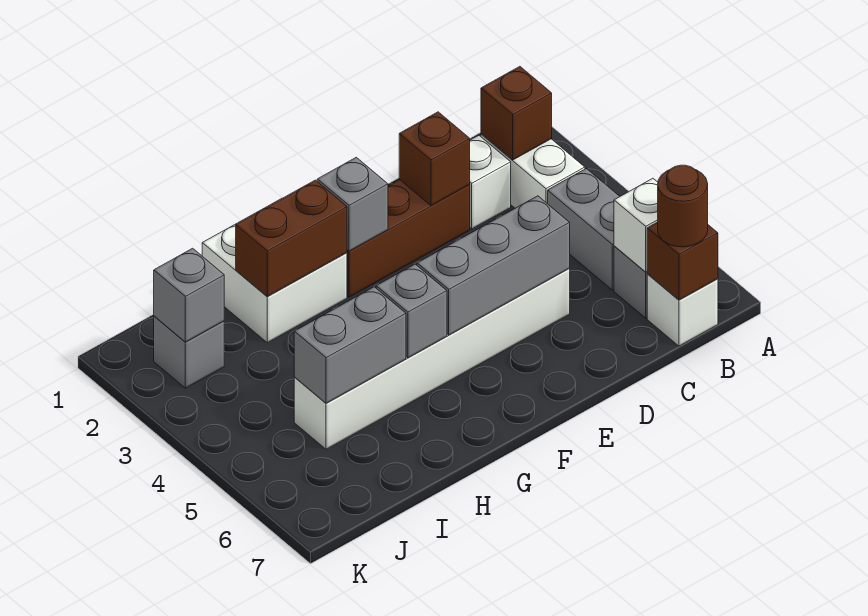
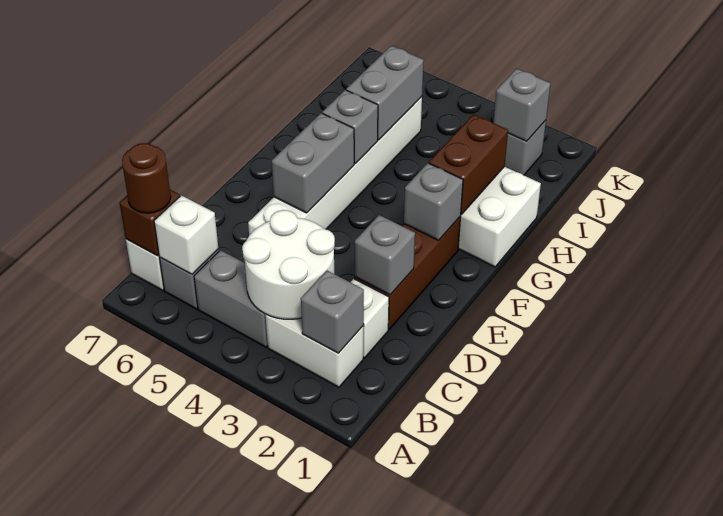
brown brick B2 level 2 -> grey brick B2 level 2
none -> white round brick B3:C4 level 2
brown brick D2 level 2 -> grey brick D2 level 2
grey brick D5:F5 level 2 -> grey brick E5:F5 level 2

